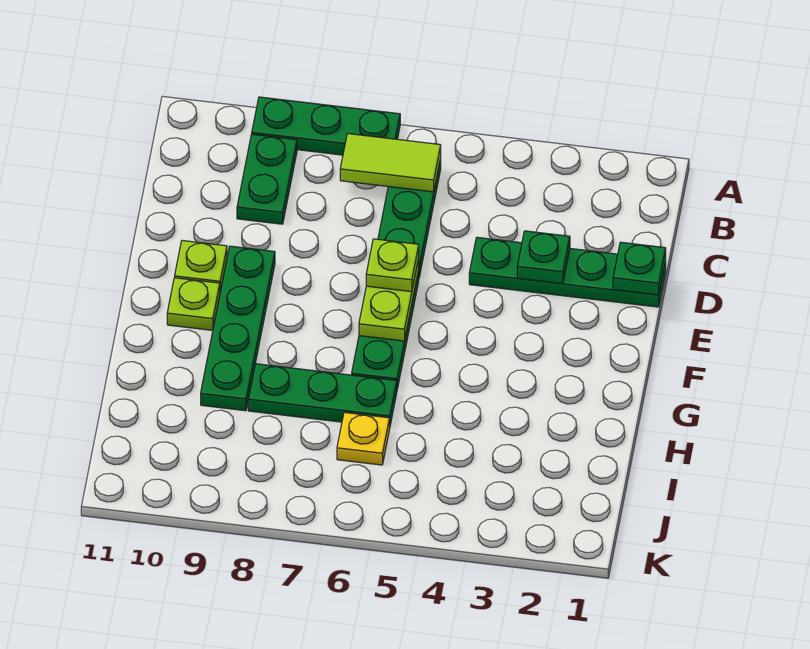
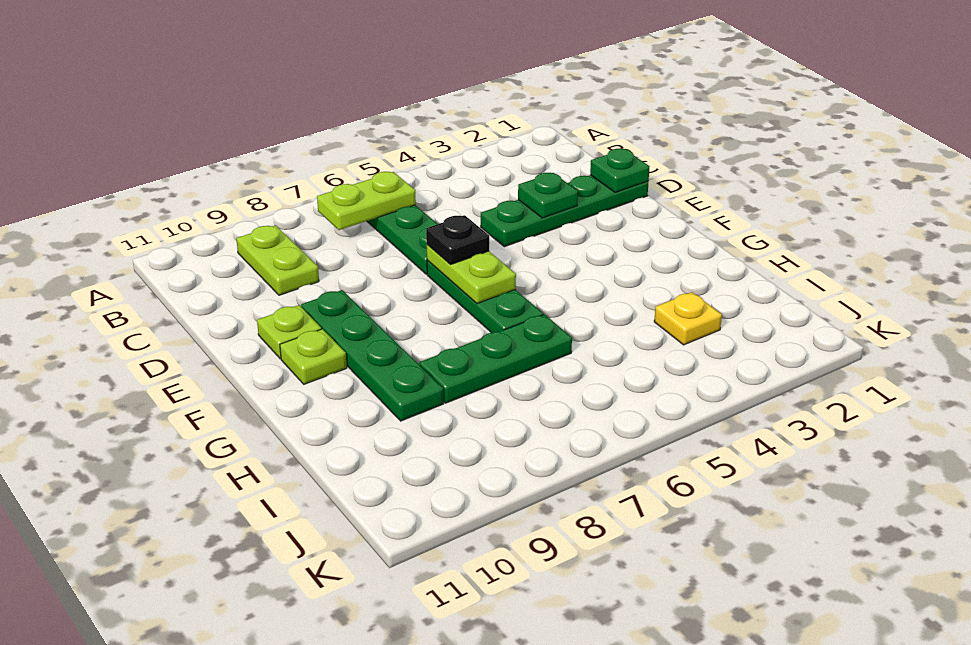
green plate A7:A9 level 1 -> none
lime tile B6:B7 level 2 -> lime plate B6:B7 level 2
green plate B9:C9 level 1 -> lime plate B9:C9 level 1
lime plate E6 level 3 -> black plate E6 level 3
yellow plate I6 level 1 -> yellow plate I3 level 1

